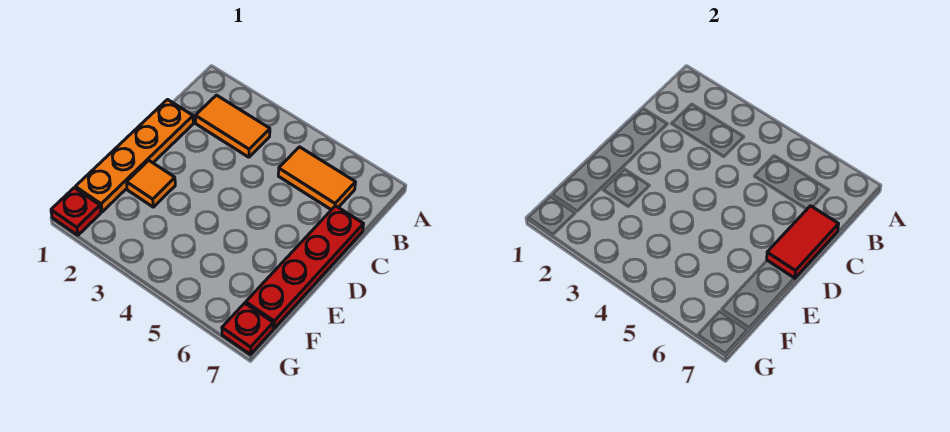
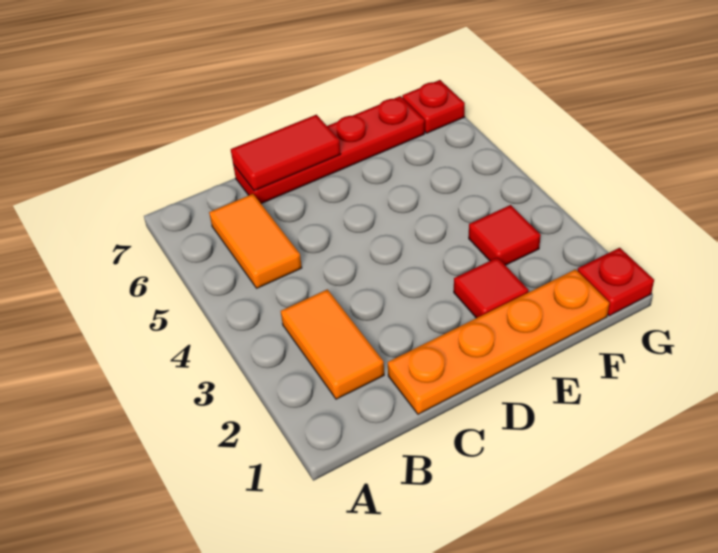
orange tile E2 level 1 -> red tile E2 level 1
none -> red tile F3 level 1

